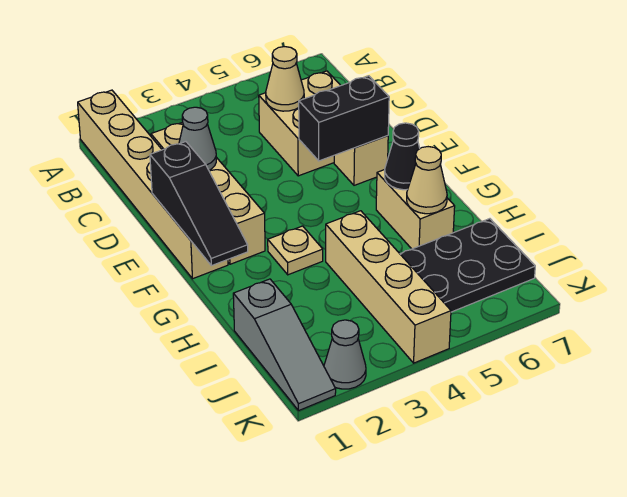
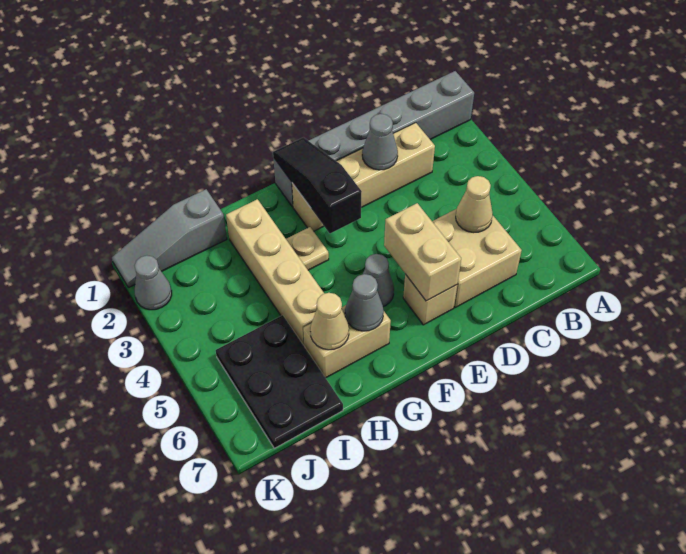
tan brick A1:F1 level 1 -> grey brick A1:F1 level 1
black slope E1:G1 level 2 top E -> black slope F1:F3 level 2 top 3
black brick E5:E6 level 2 -> tan brick E5:E6 level 2
none -> grey cone F5 level 1
black cone G6 level 2 -> grey cone G6 level 2
tan brick H4:K4 level 1 -> tan brick H2:H5 level 1

